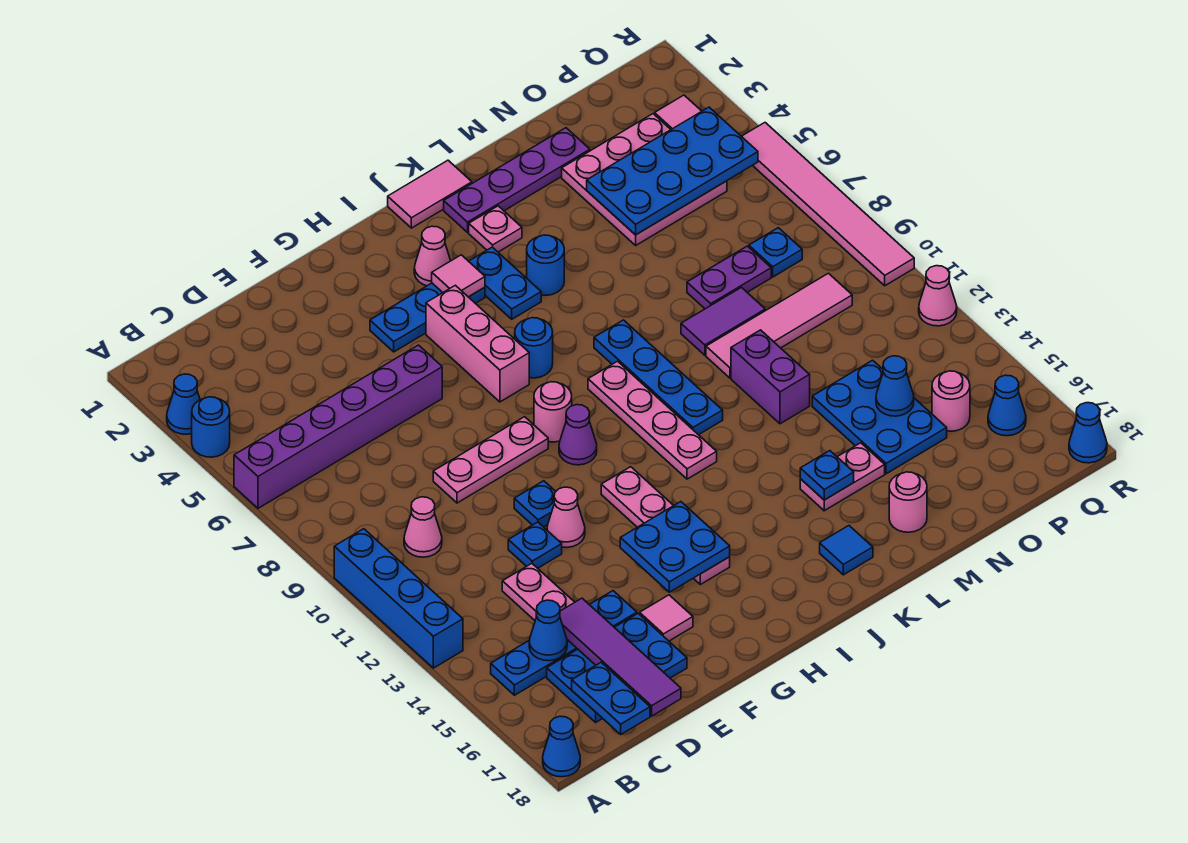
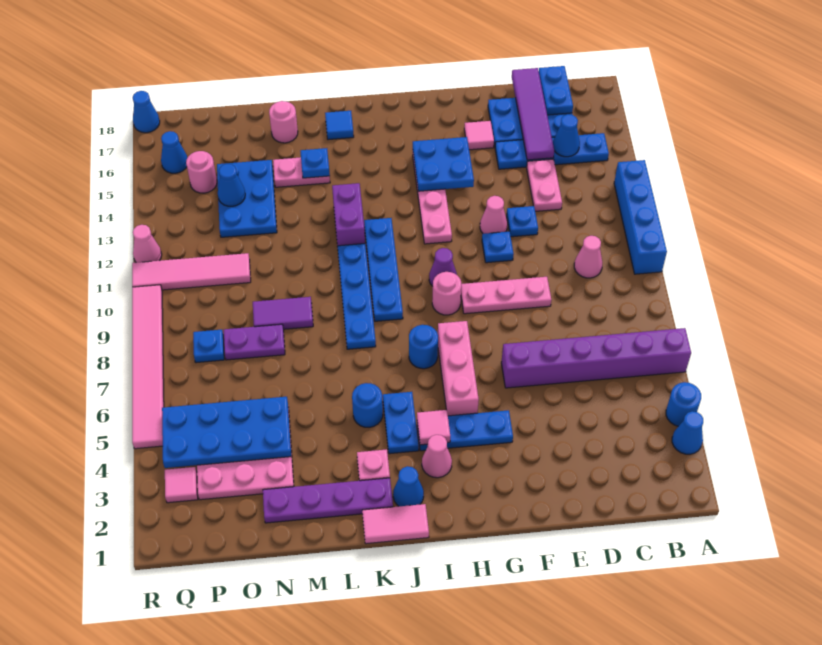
blue cone A18 level 1 -> blue cone J2 level 1
pink plate J9:J12 level 1 -> blue plate J9:J12 level 1
pink tile M10:P10 level 1 -> pink tile O11:R11 level 1
purple brick M11:M12 level 1 -> purple brick K12:K13 level 1

